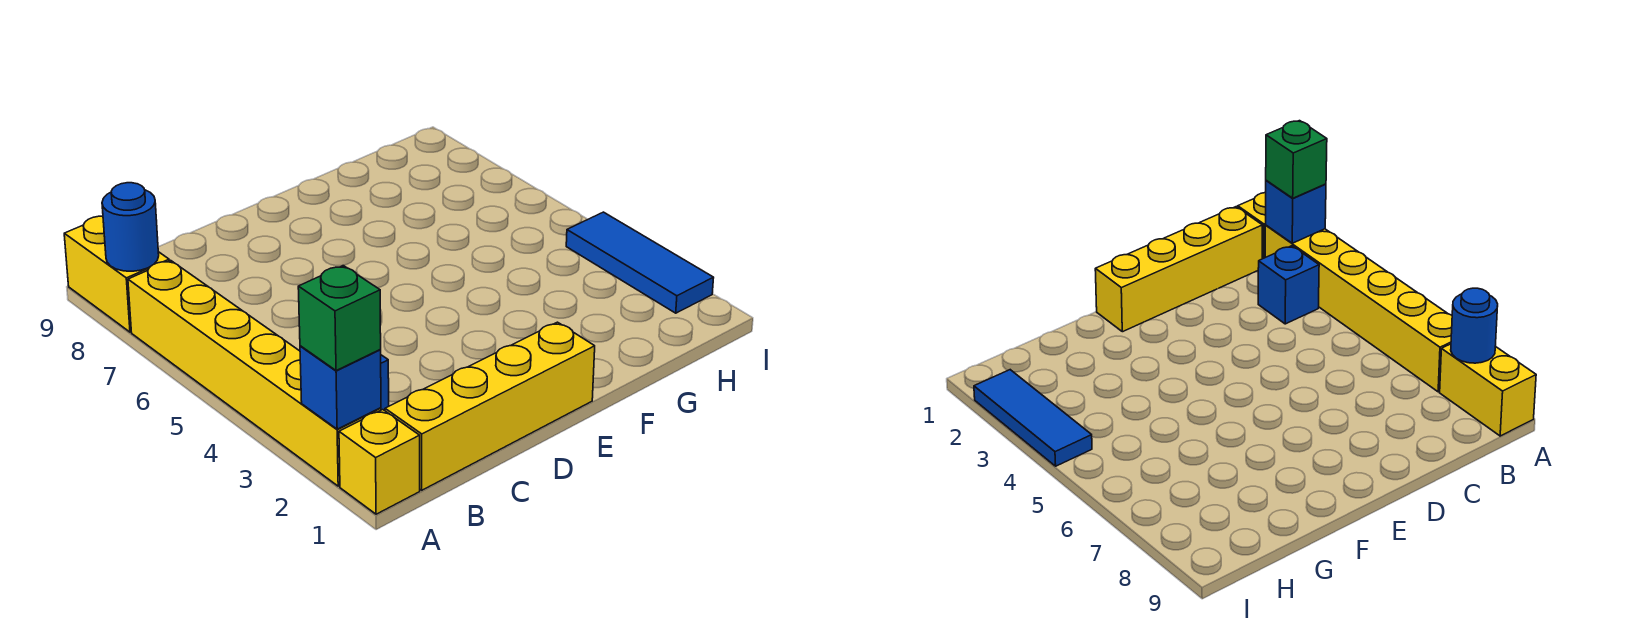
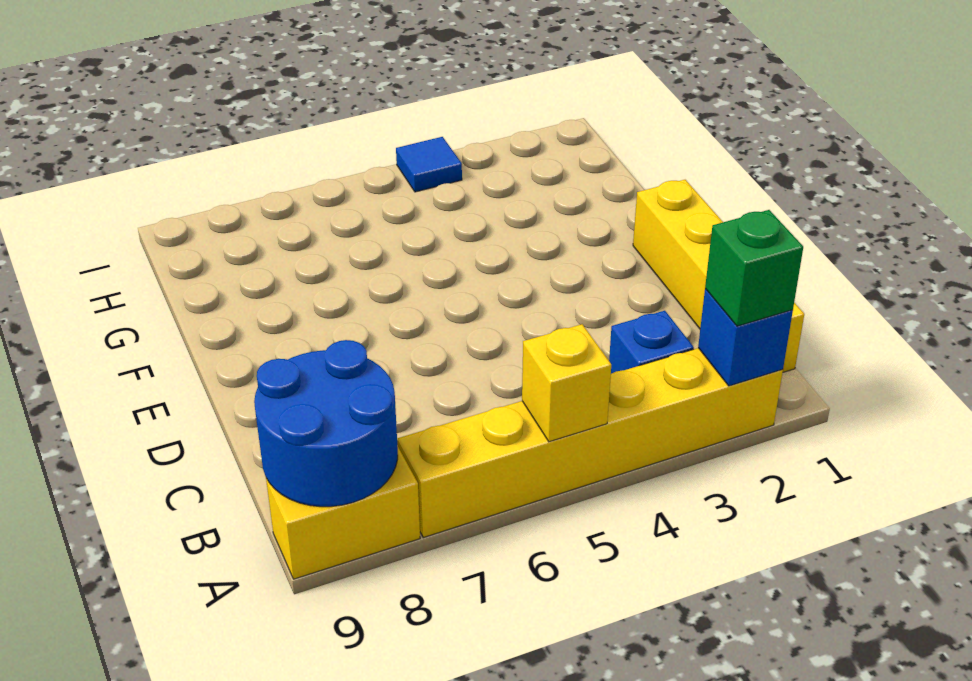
yellow brick A1 level 1 -> yellow brick A5 level 2
blue round brick A8 level 2 -> blue round brick A8:B9 level 2
blue tile I2:I4 level 1 -> blue tile I4 level 1

